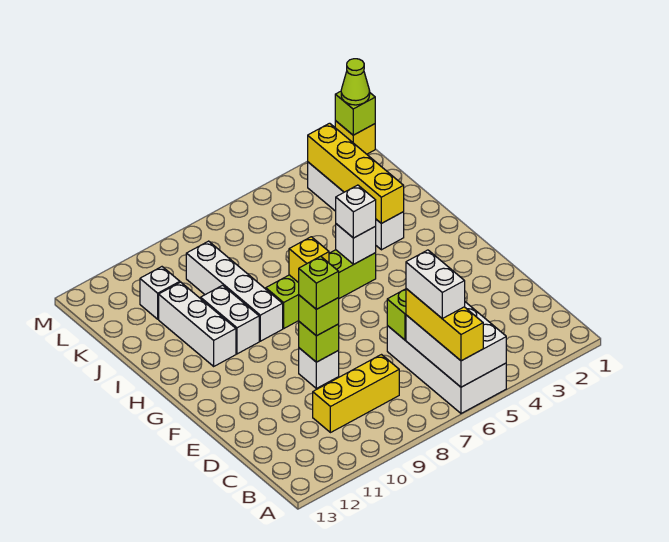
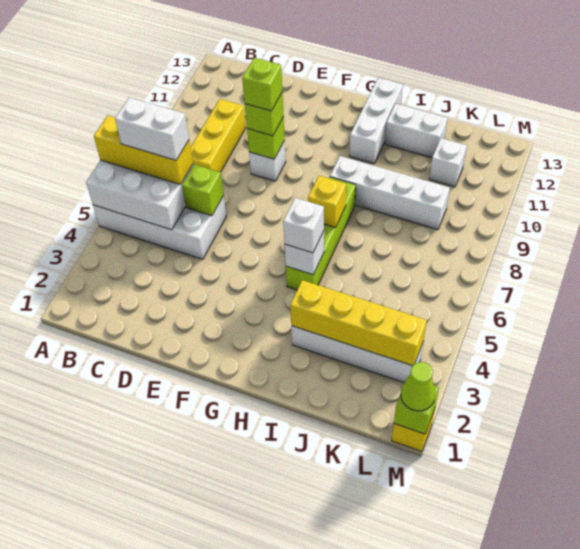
white brick H10:I10 level 1 -> white brick I12:J12 level 1
white brick H11:J11 level 1 -> white brick H11:H13 level 1

